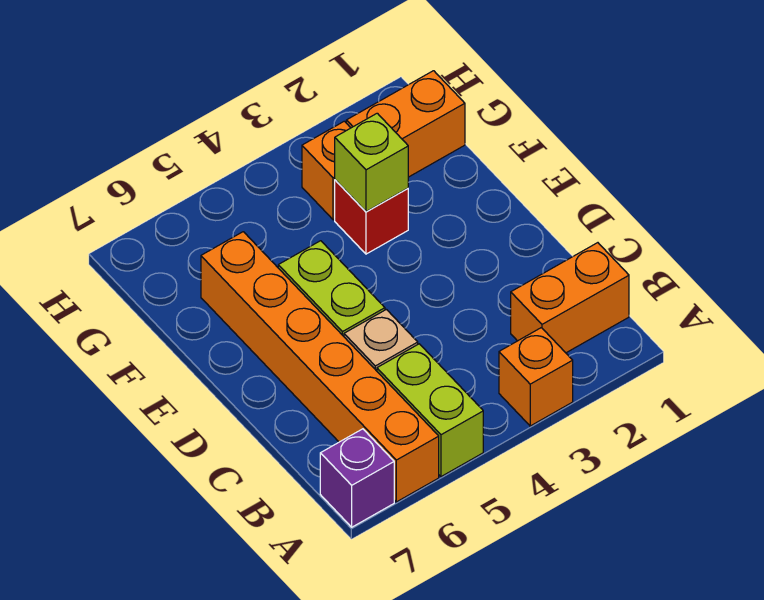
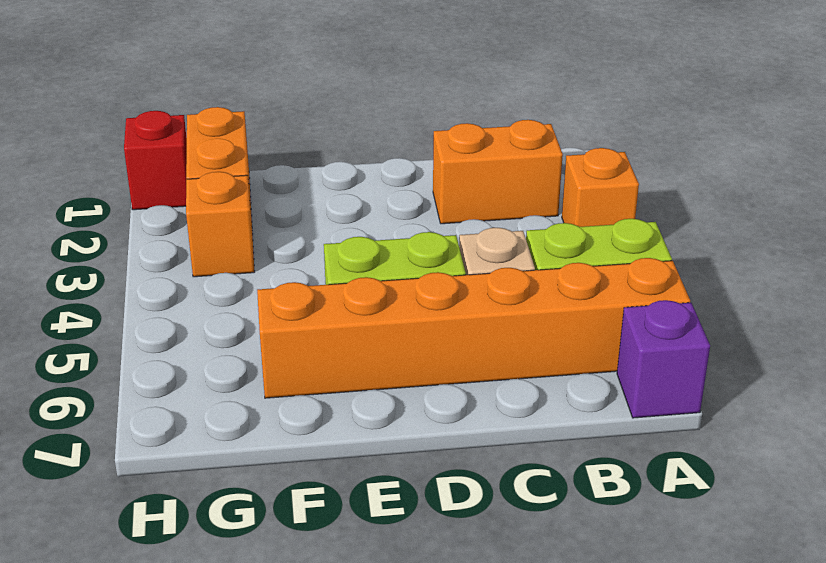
orange brick B1:B2 level 1 -> orange brick B2:C2 level 1
red brick F3 level 1 -> red brick H1 level 1
lime brick F3 level 2 -> none

